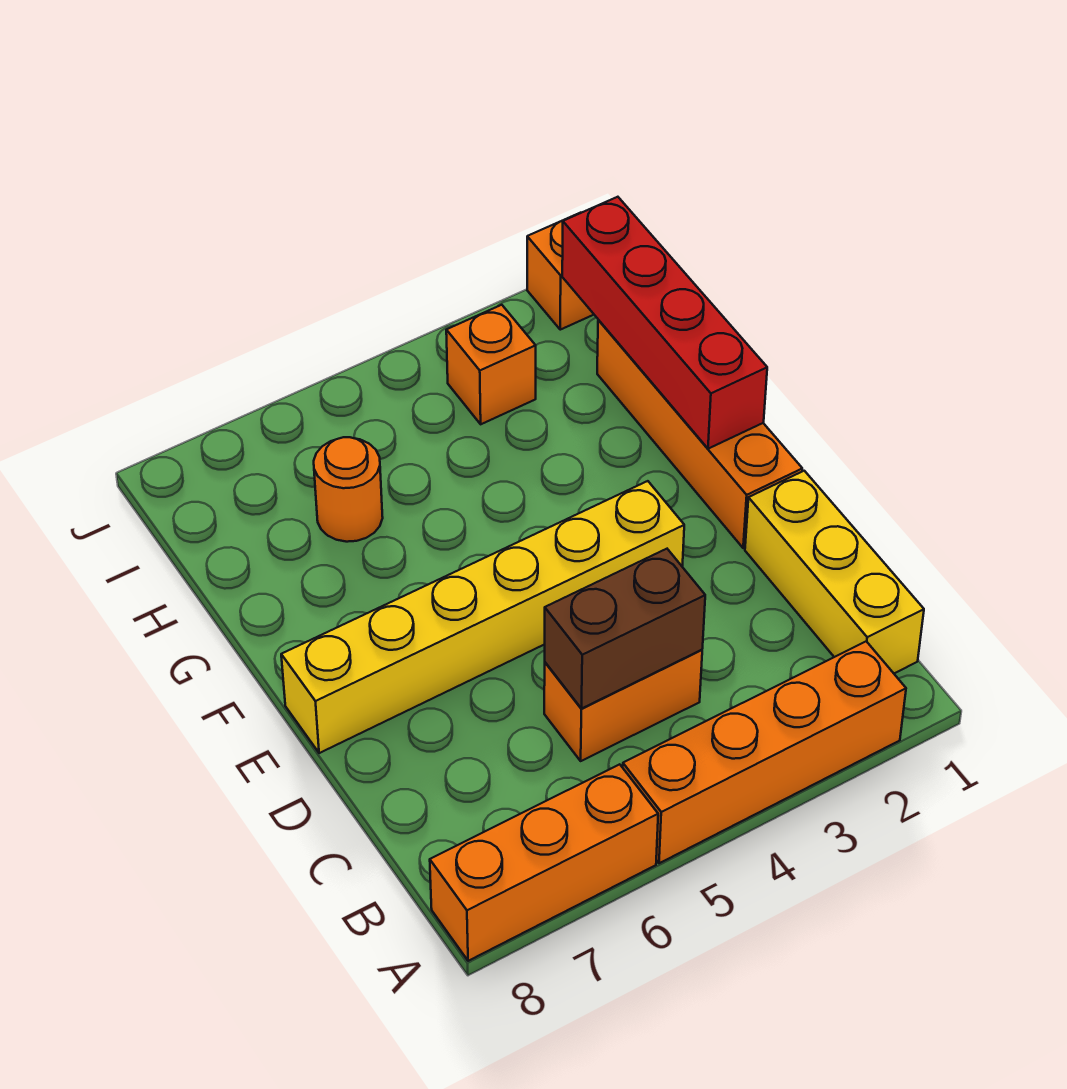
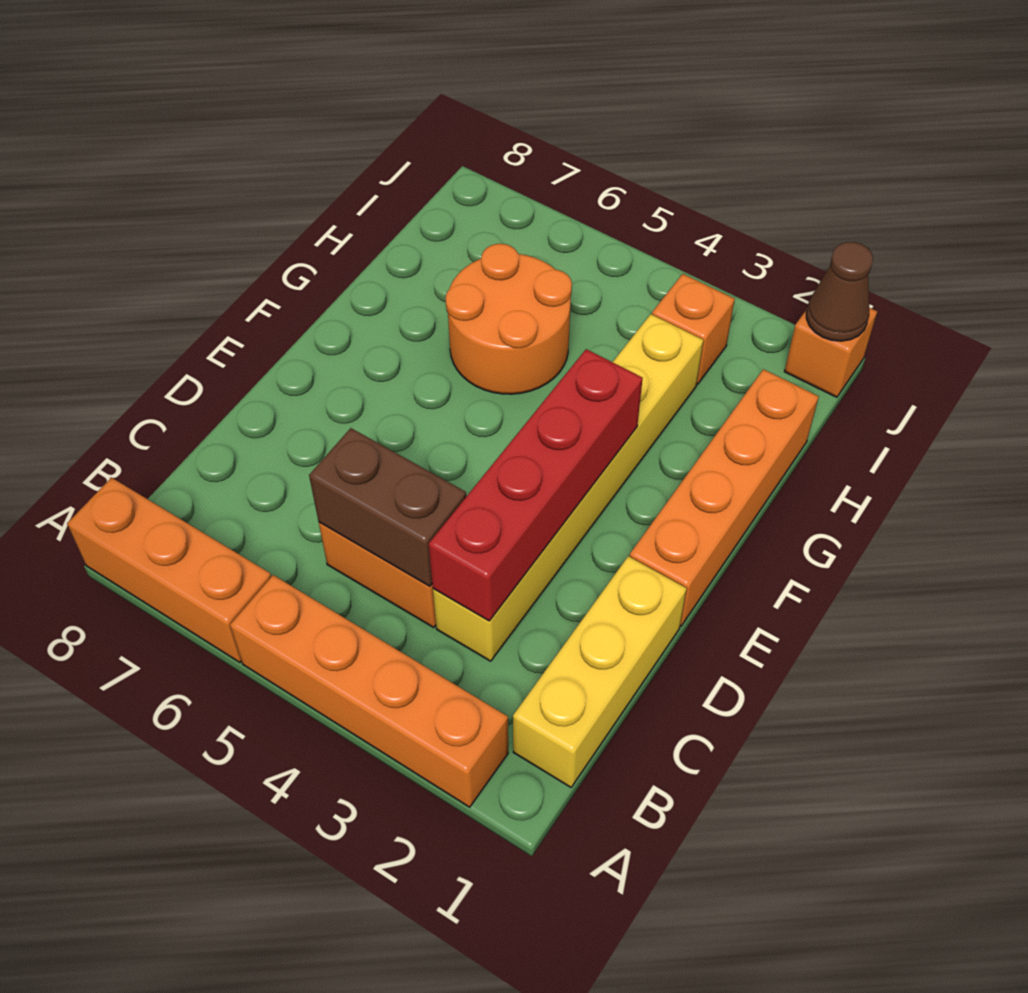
yellow brick E3:E8 level 1 -> yellow brick C3:H3 level 1
red brick F1:I1 level 2 -> red brick C3:F3 level 2
orange round brick H6 level 1 -> orange round brick G5:H6 level 1
none -> brown cone J1 level 2

